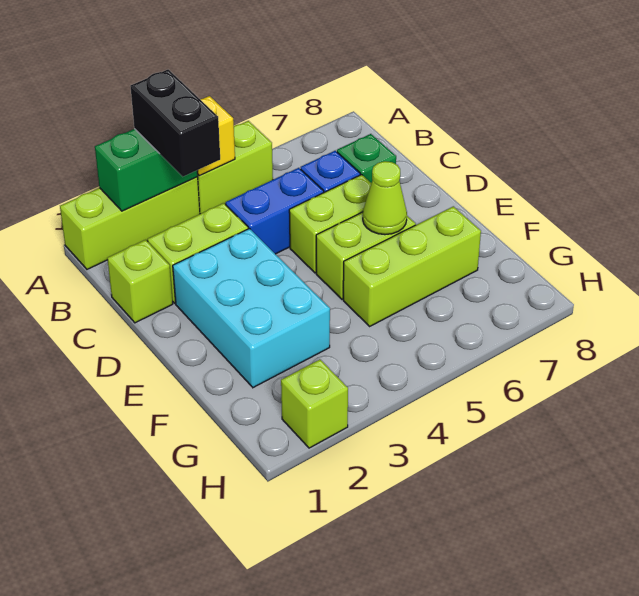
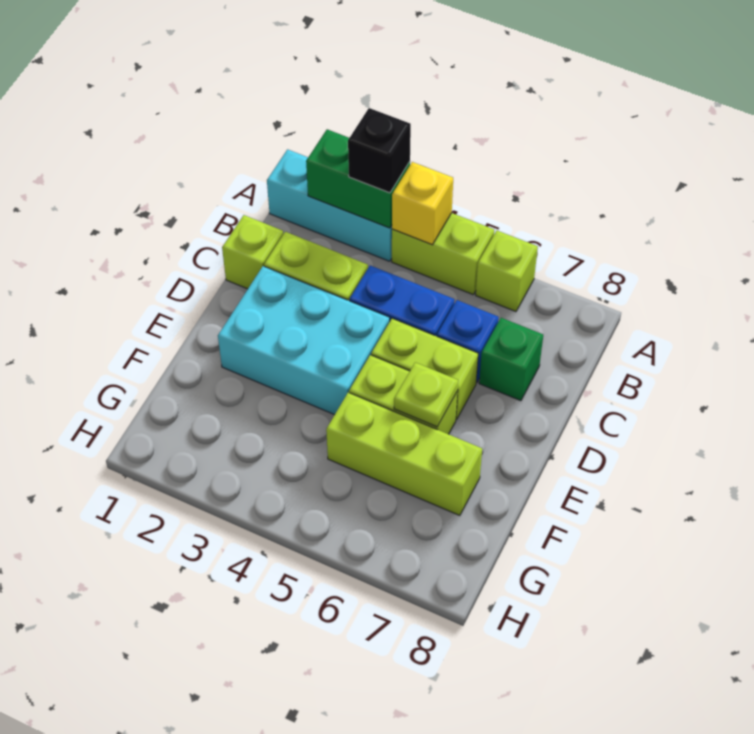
lime brick A1:A3 level 1 -> cyan brick A1:A3 level 1
black brick A3:B3 level 3 -> black brick A3 level 3
cyan brick D2:F3 level 1 -> cyan brick D2:E4 level 1
lime cone E6 level 2 -> lime plate E6 level 2
lime brick H2 level 1 -> lime brick A6 level 1

